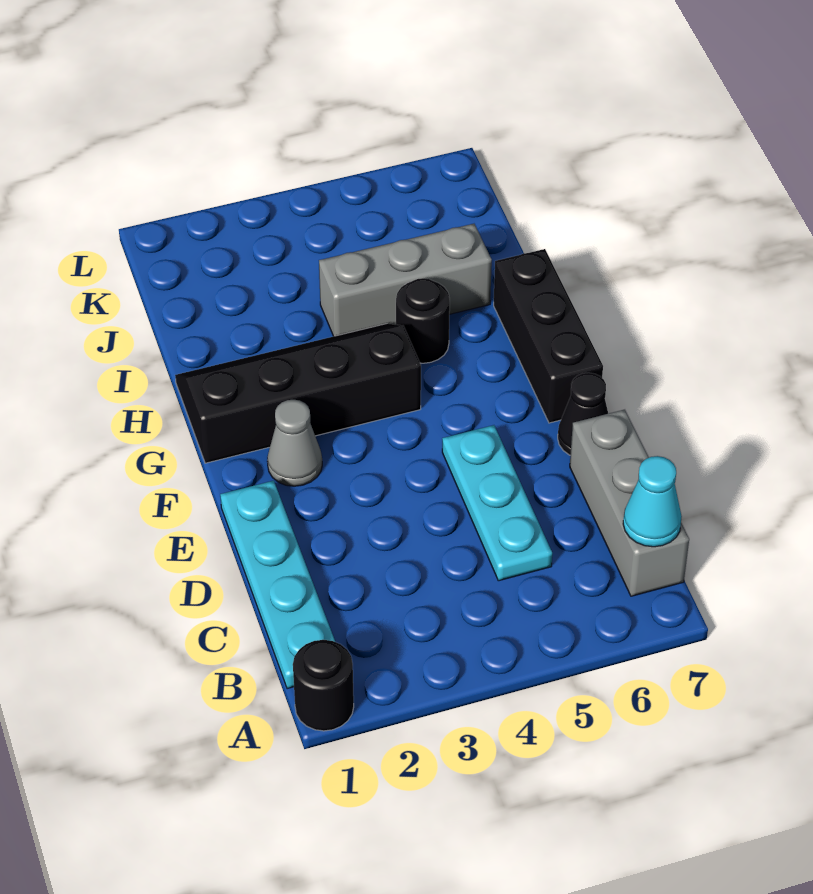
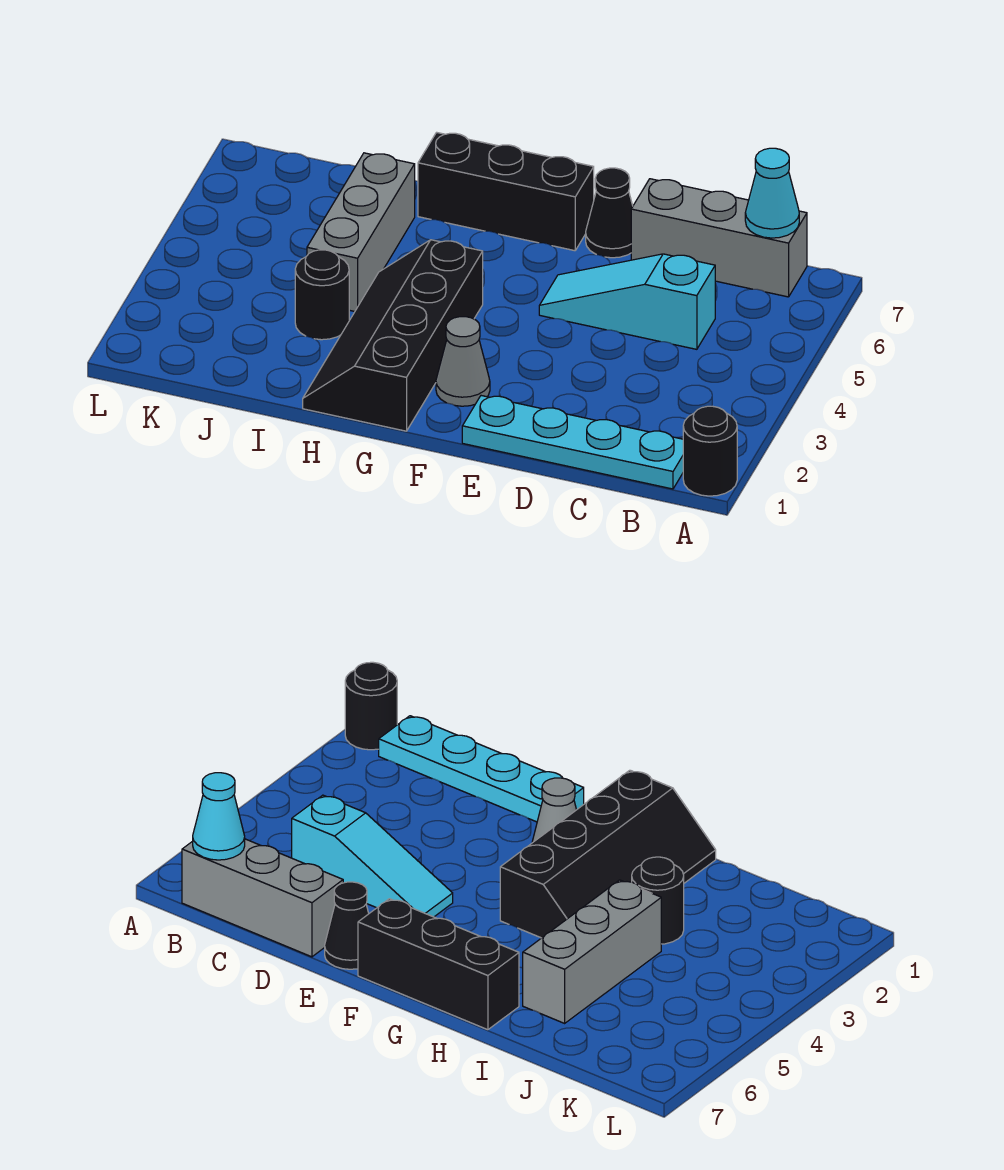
cyan plate C5:E5 level 1 -> cyan slope C5:E5 level 1 top C
black round brick H5 level 1 -> black round brick I3 level 1

